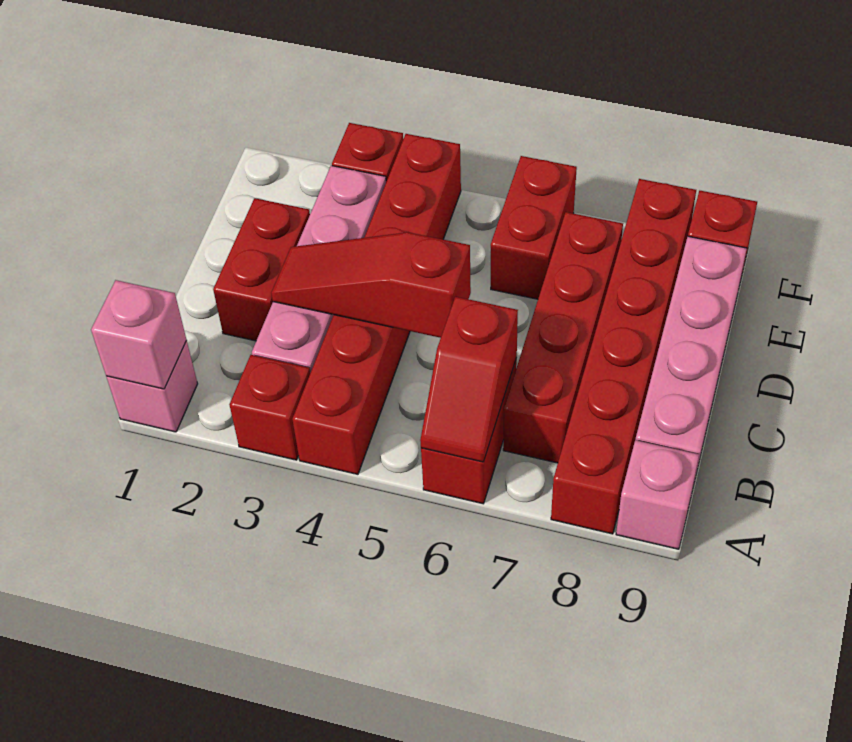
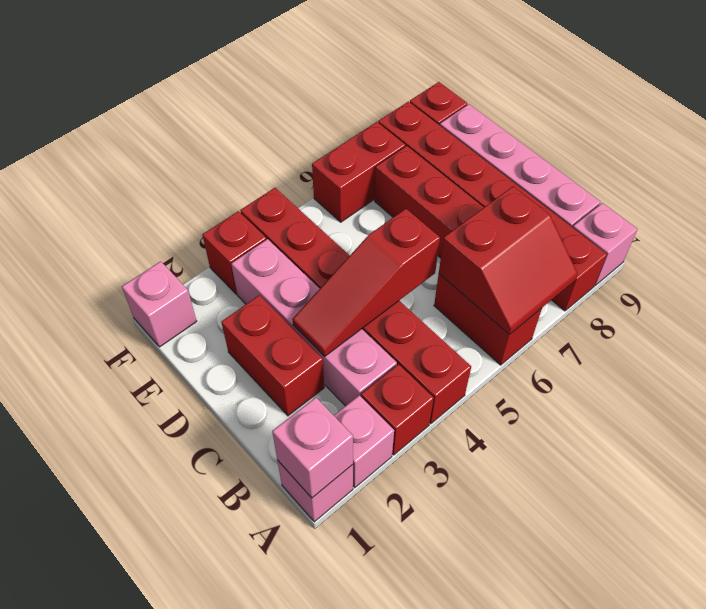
none -> pink brick A2 level 1
red slope A6:B6 level 2 top B -> red slope A6:B7 level 2 top B
red brick E6:F6 level 1 -> red brick F6:F7 level 1
none -> pink brick F1 level 1

